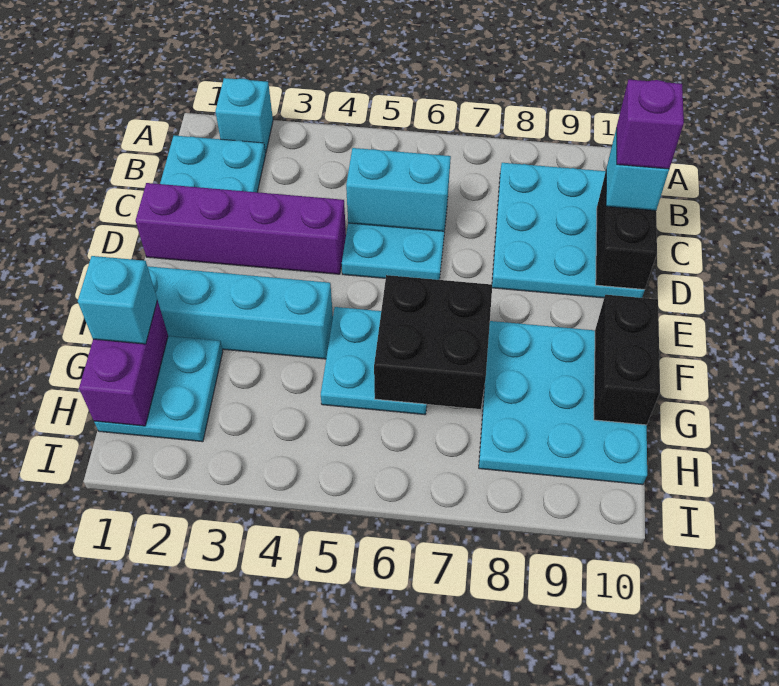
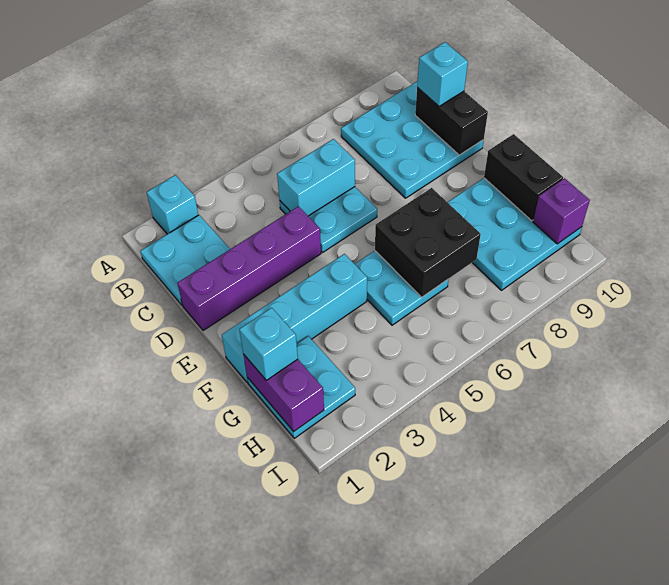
purple brick C10 level 4 -> purple brick H10 level 2

